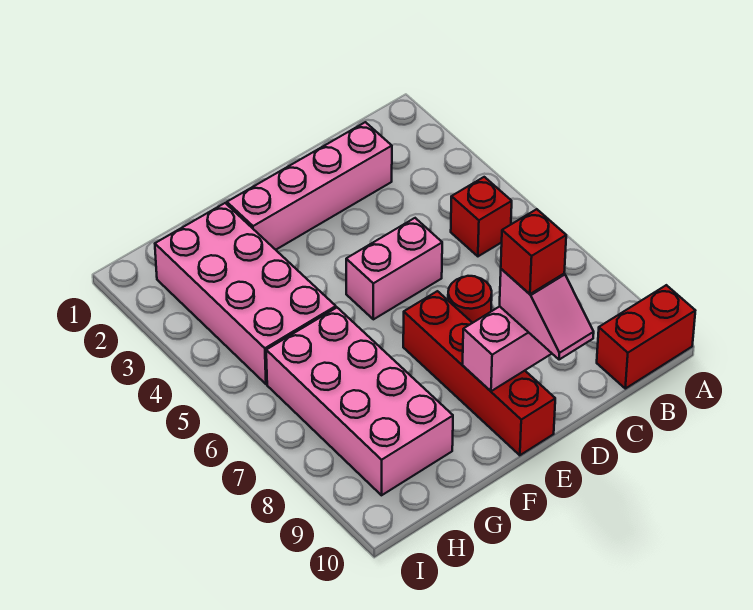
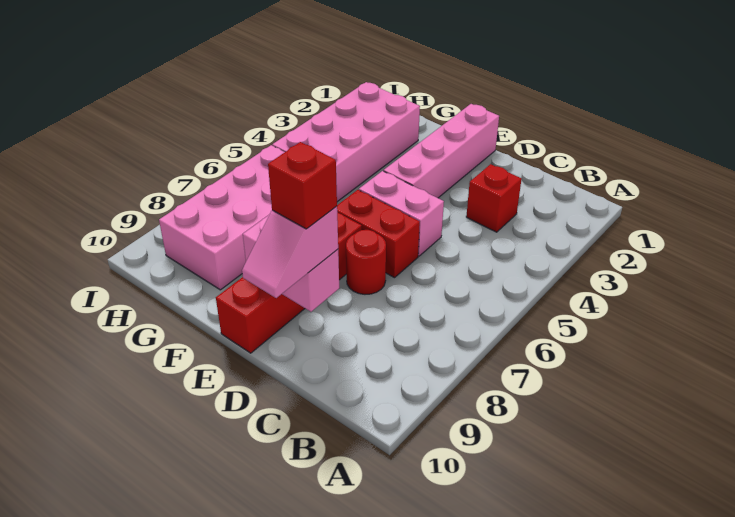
red brick A10:B10 level 1 -> red brick D6:E6 level 1
red brick B5 level 1 -> red brick C3 level 1
pink brick C2:F2 level 1 -> pink brick E1:E4 level 1

